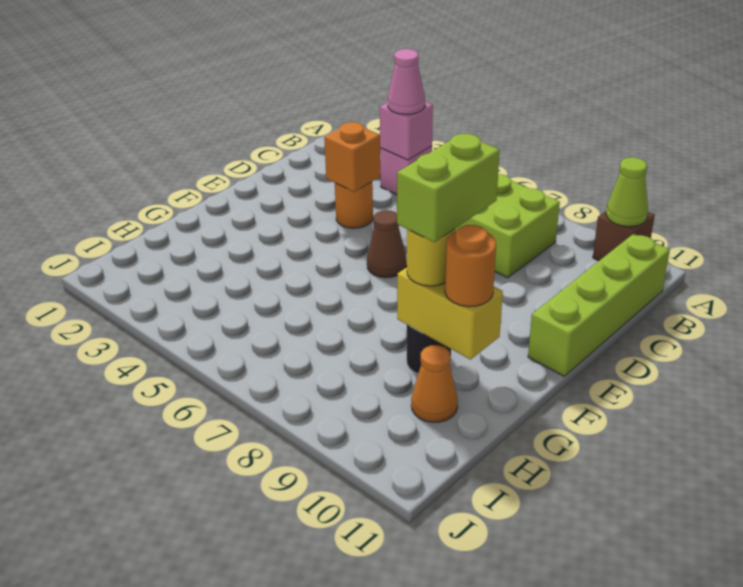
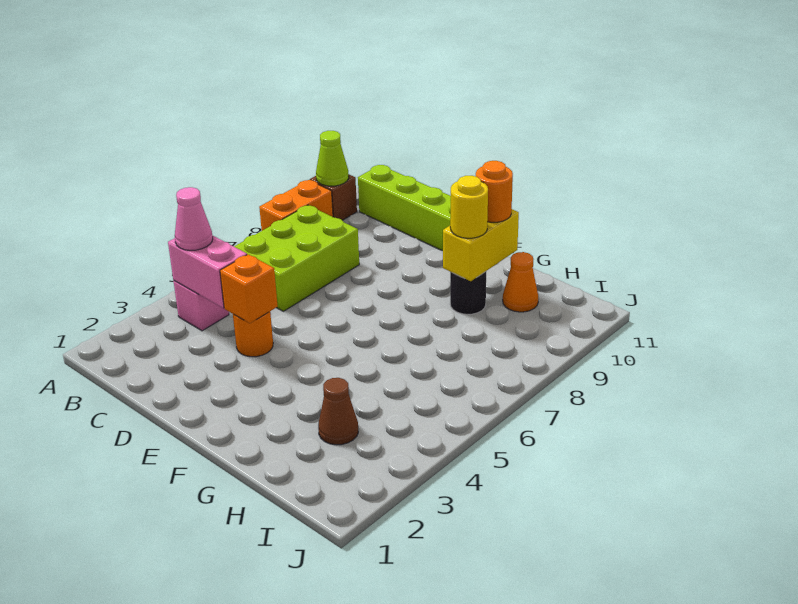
none -> orange brick A8:A9 level 1
pink brick B4 level 2 -> pink brick B4:C4 level 2
brown cone E6 level 1 -> brown cone H3 level 1
lime brick F9:G9 level 4 -> none

